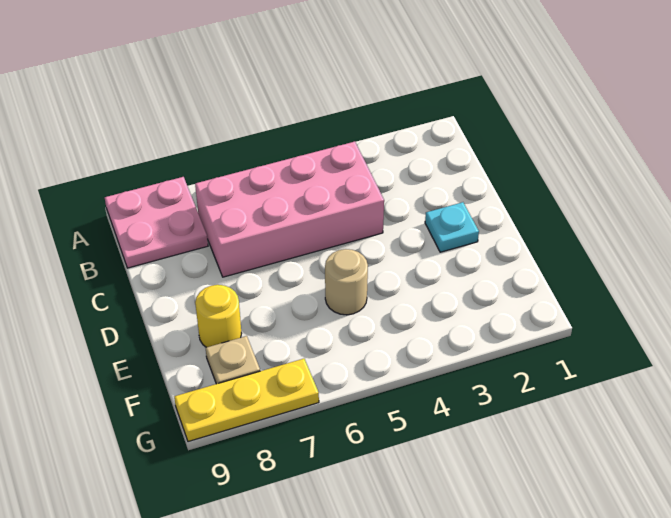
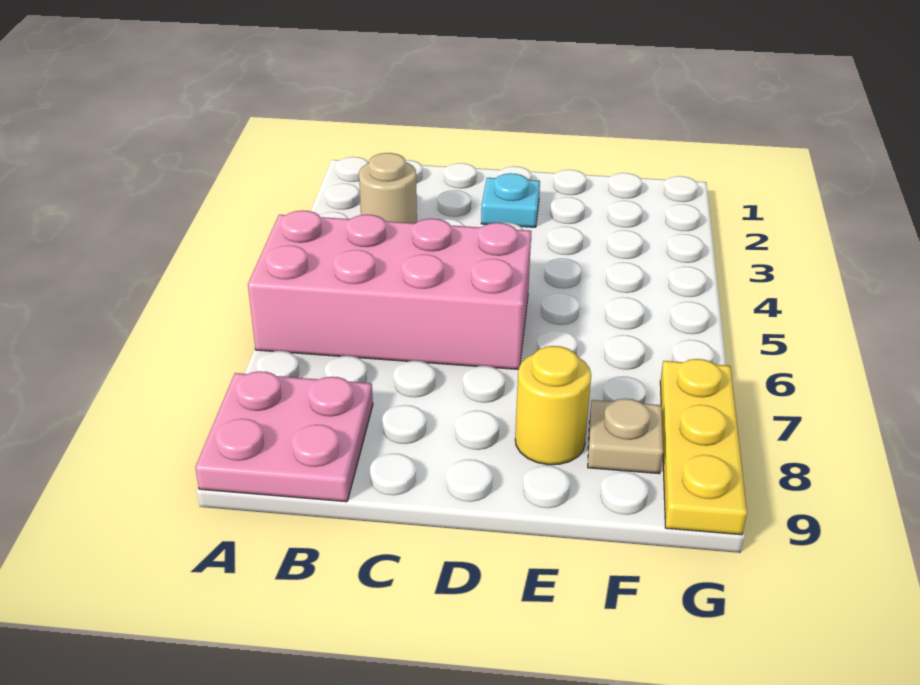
pink brick B4:C7 level 1 -> pink brick A5:D6 level 1
tan round brick E5 level 1 -> tan round brick B3 level 1

